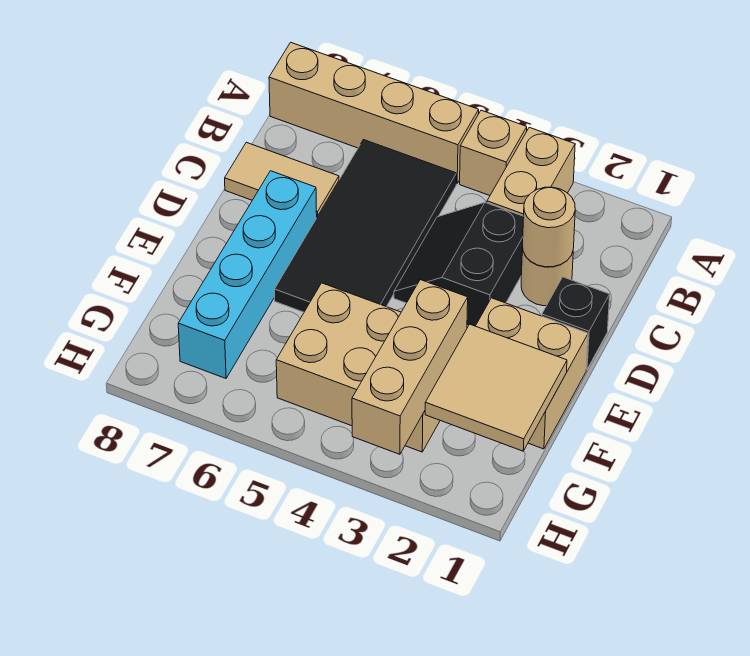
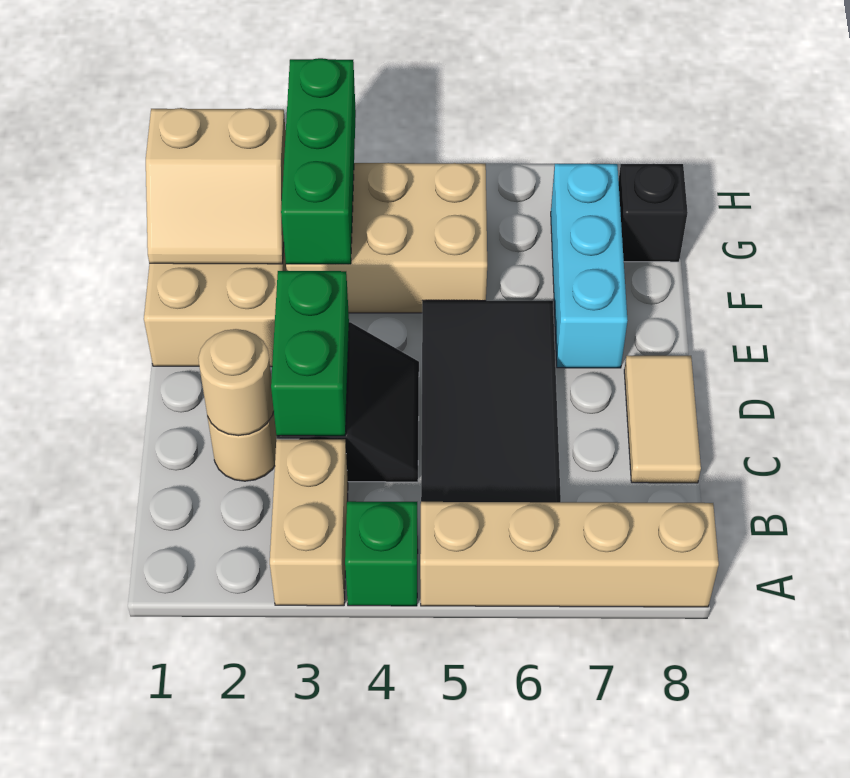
tan brick A4 level 1 -> green brick A4 level 1
none -> green brick C3:D3 level 2
tan tile C7:C8 level 1 -> tan tile C8:D8 level 1
black brick D1 level 1 -> black brick G8 level 1
cyan brick D7:G7 level 1 -> cyan brick E7:G7 level 1
tan tile F1:G2 level 2 -> tan slope F1:G2 level 2 top G
tan brick F3:H3 level 2 -> green brick F3:H3 level 2

